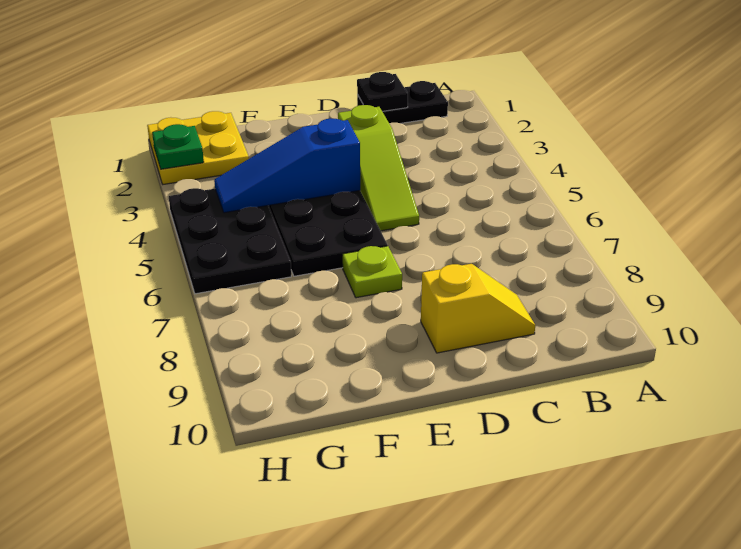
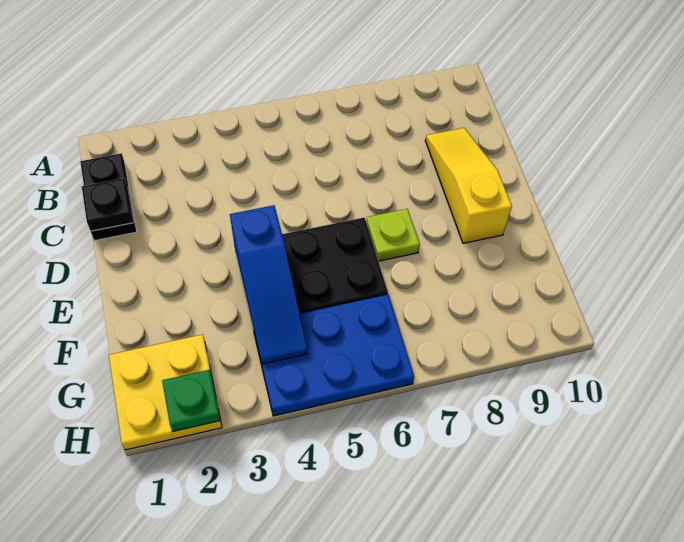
yellow slope C9:D9 level 1 top D -> yellow slope C9:E9 level 1 top E
lime slope D3:D5 level 1 top 3 -> none
black plate G4:H6 level 1 -> blue plate G4:H6 level 1

